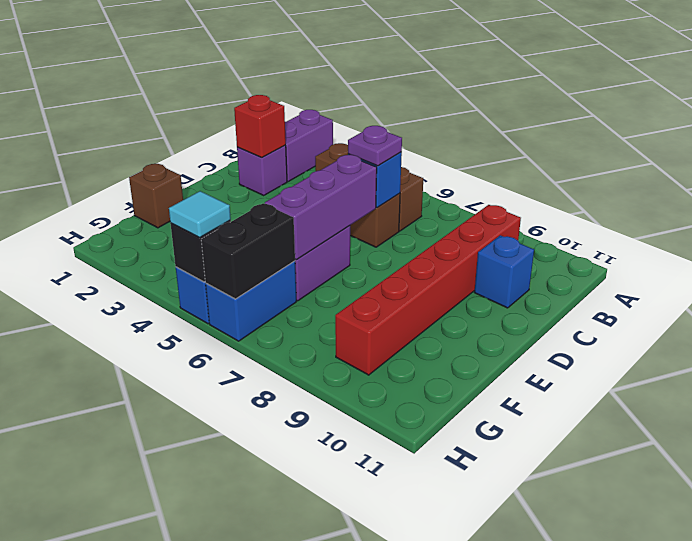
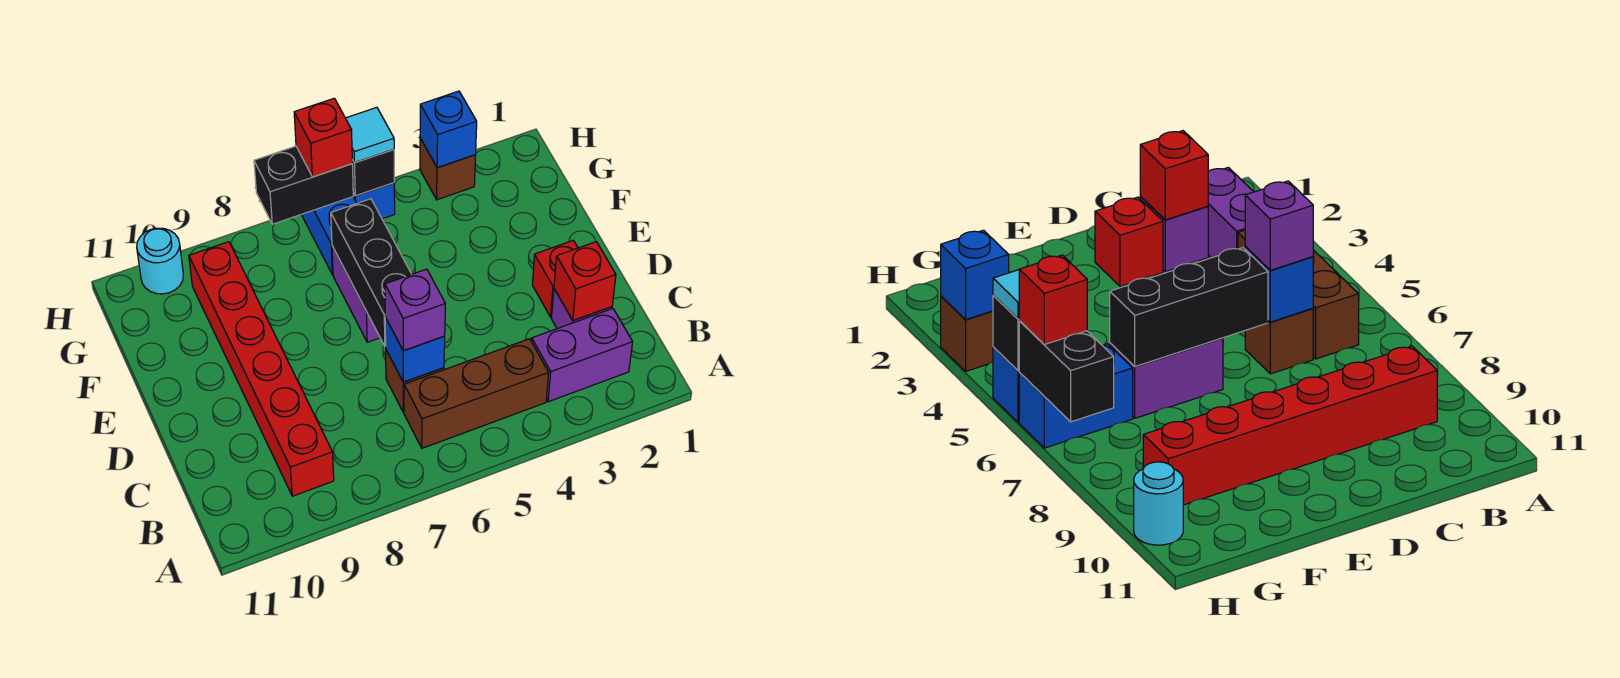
purple brick A2:B2 level 1 -> purple brick B2:B3 level 1
purple plate C6 level 3 -> purple brick C6 level 3
blue brick C10 level 1 -> blue brick H3 level 2
none -> red brick D2 level 1
purple brick D6:F6 level 2 -> black brick D6:F6 level 2
brown brick F1 level 1 -> brown brick H3 level 1
black brick G6:H6 level 2 -> black brick H6:H7 level 2
none -> red brick H6 level 3
none -> cyan round brick H10 level 1

